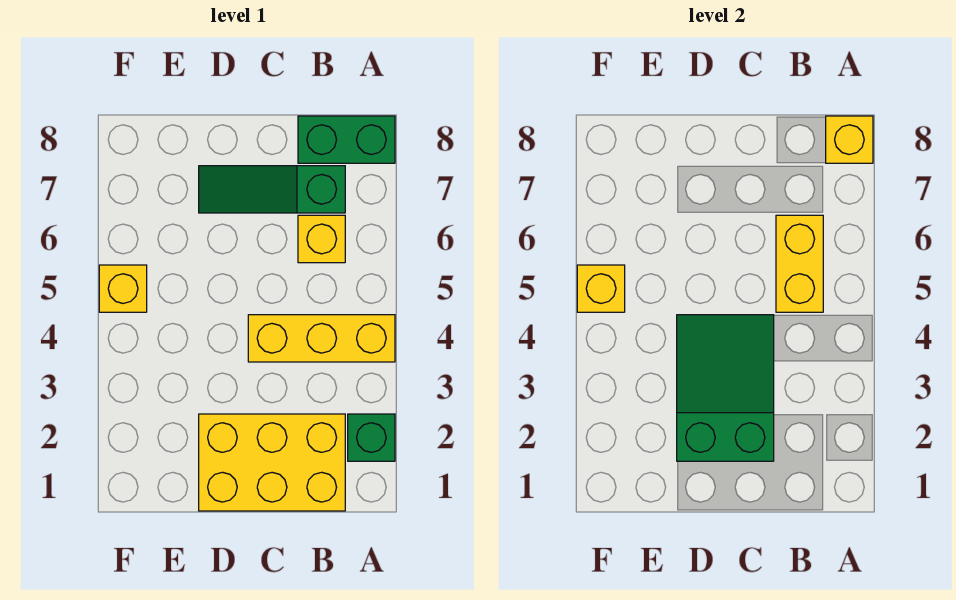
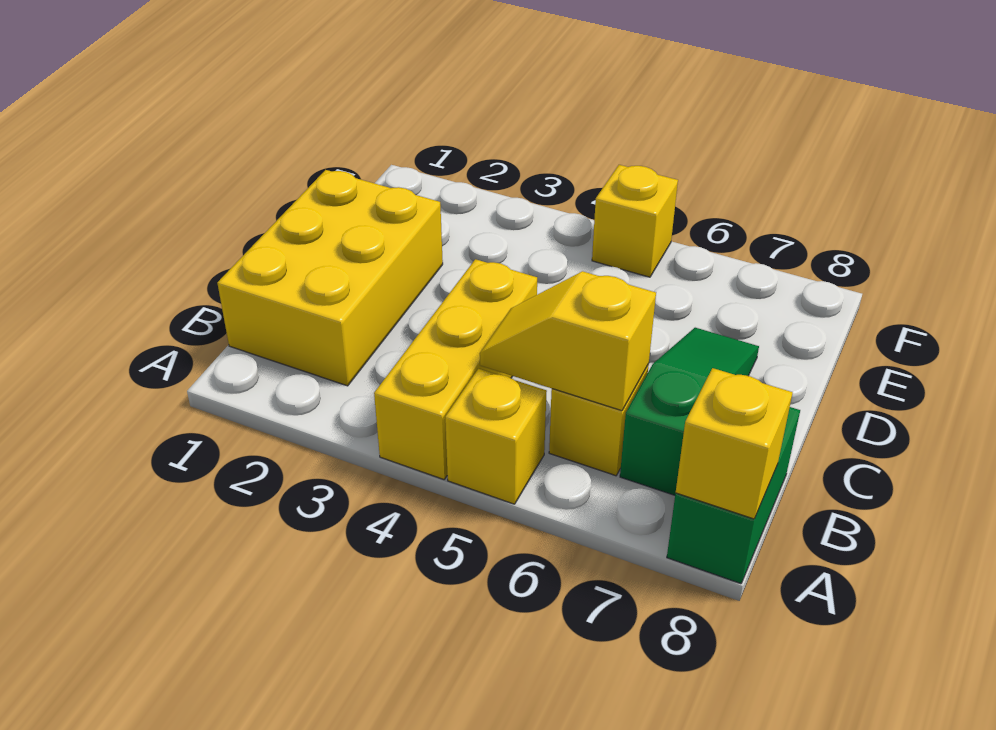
green brick A2 level 1 -> none
yellow brick B5:B6 level 2 -> yellow slope B5:B6 level 2 top 6
green slope C2:D4 level 2 top 2 -> none
yellow brick F5 level 2 -> yellow brick A5 level 1

